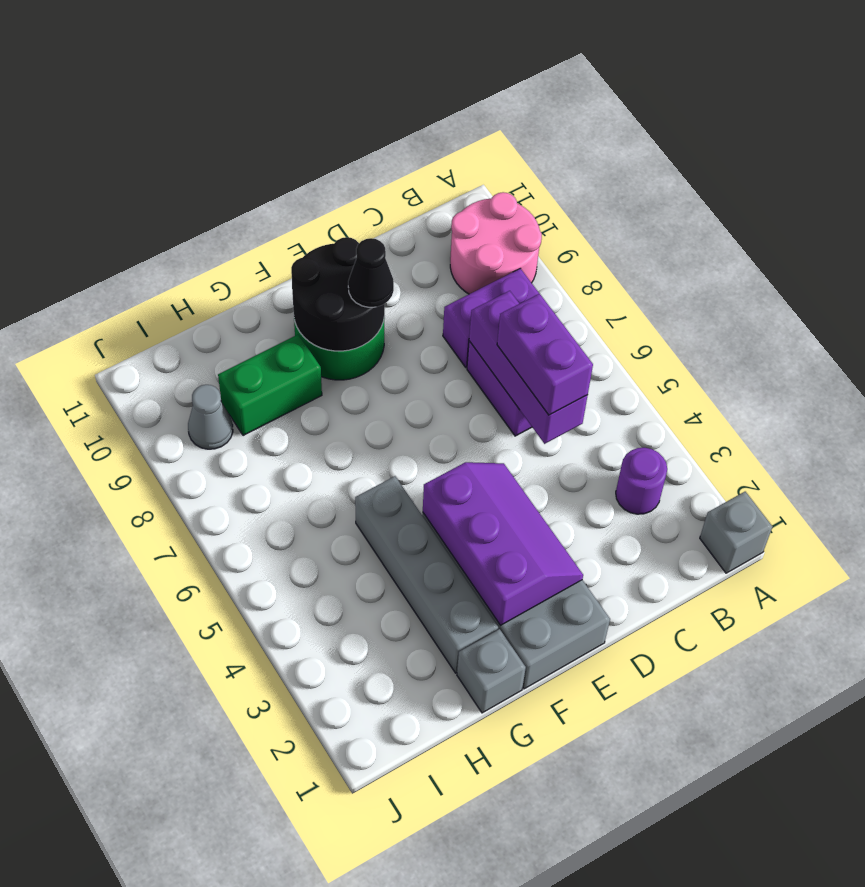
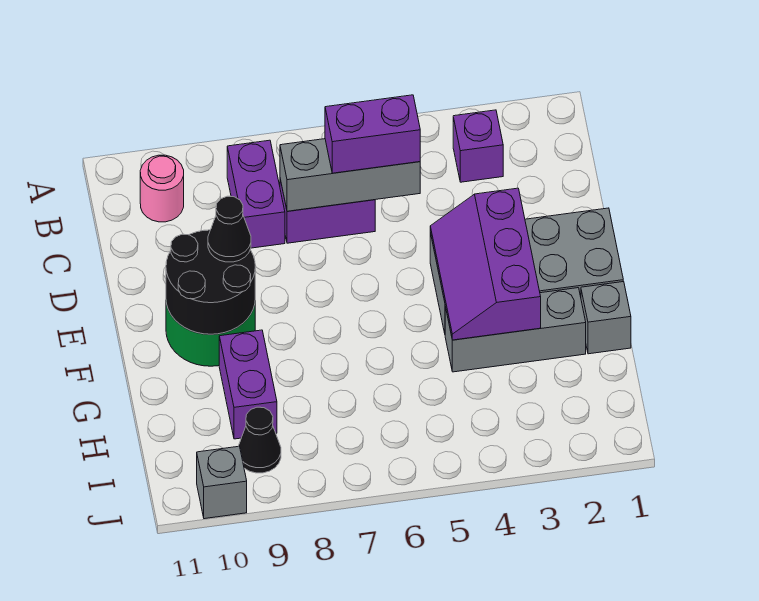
grey brick A1 level 1 -> grey brick J10 level 1
pink round brick A9:B10 level 1 -> pink round brick B10 level 1
purple round brick B3 level 1 -> purple brick B3 level 1
purple brick C5:C7 level 2 -> grey brick C5:C7 level 2
purple slope E2:F4 level 2 top F -> purple slope E3:G4 level 2 top 3
grey brick G2:G5 level 1 -> grey brick G2:G4 level 1
green brick G9:H9 level 1 -> purple brick G9:H9 level 1
grey cone I9 level 1 -> black cone I9 level 1

